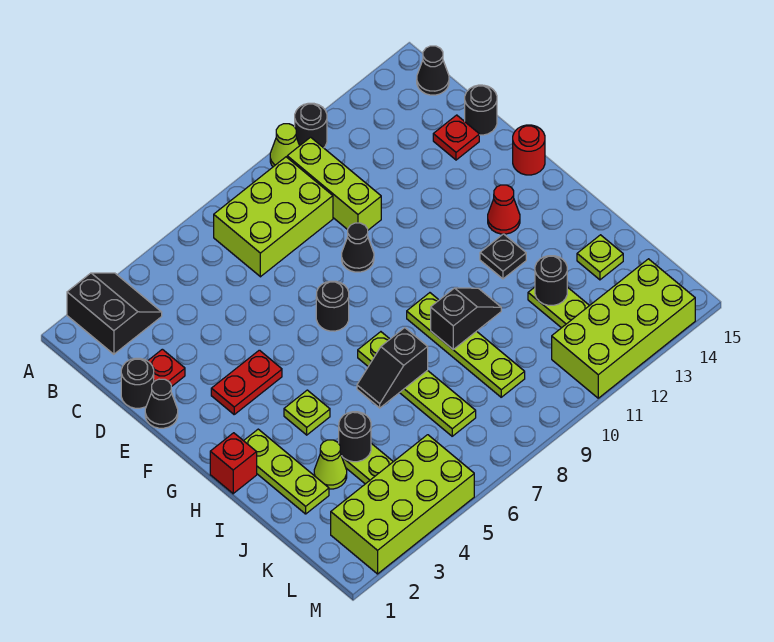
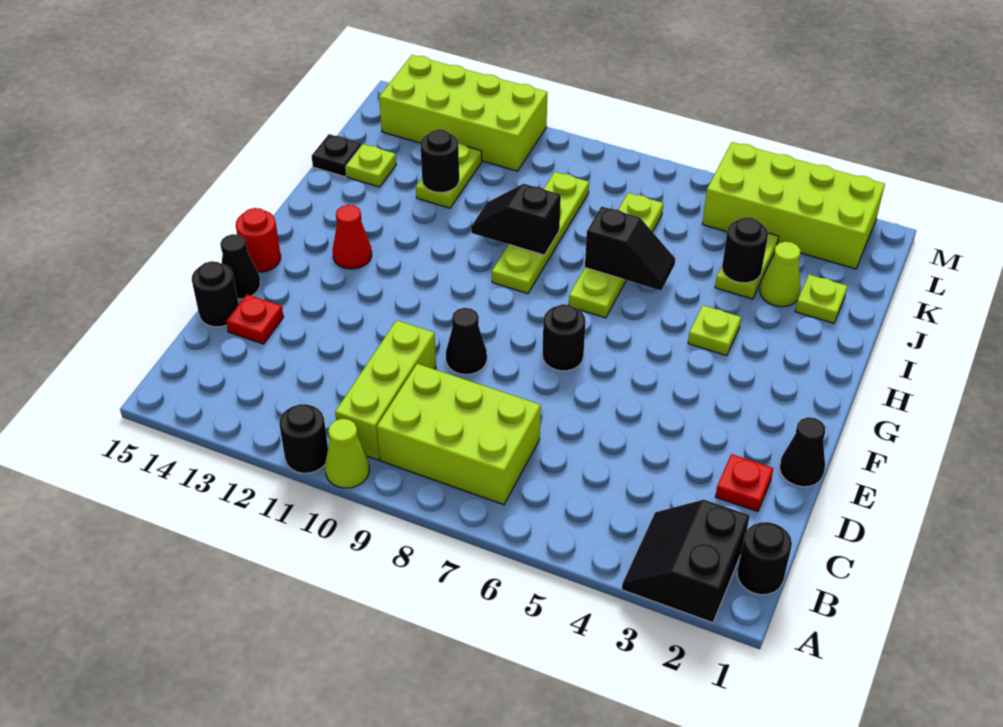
black cone B15 level 1 -> black cone E15 level 1
black round brick D1 level 1 -> black round brick B1 level 1
red plate F3:F4 level 1 -> none
red brick H1 level 1 -> none
lime plate H2:J2 level 1 -> lime plate J2 level 1
black plate H12 level 1 -> black plate J15 level 1

